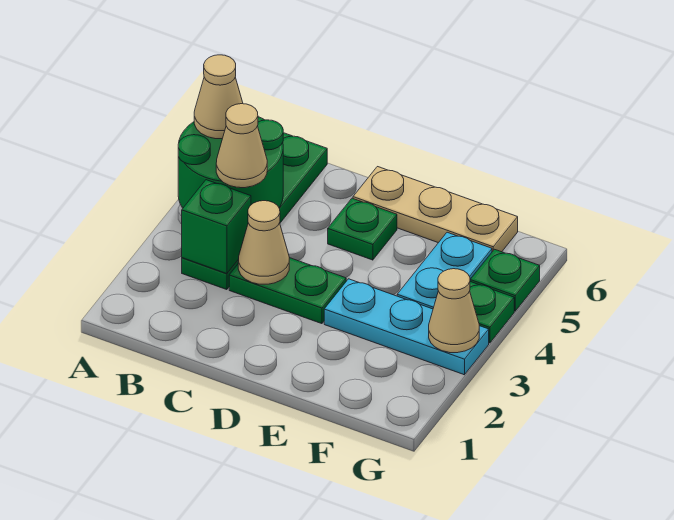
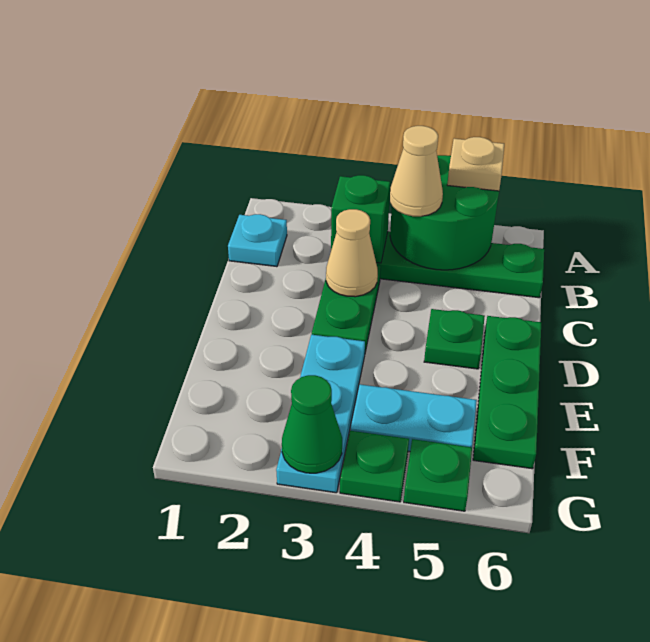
tan cone A5 level 3 -> tan plate A5 level 3
none -> cyan plate B1 level 1
tan plate D6:F6 level 1 -> green plate D6:F6 level 1
tan cone G3 level 2 -> green cone G3 level 2

